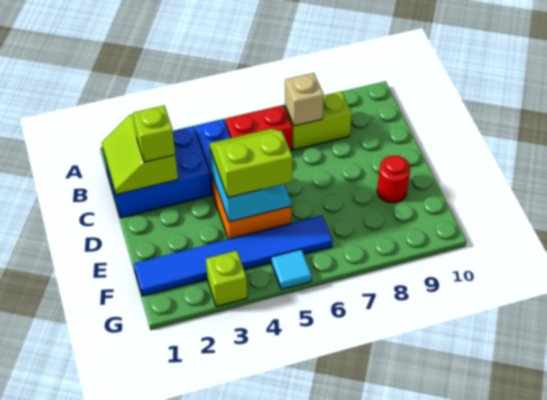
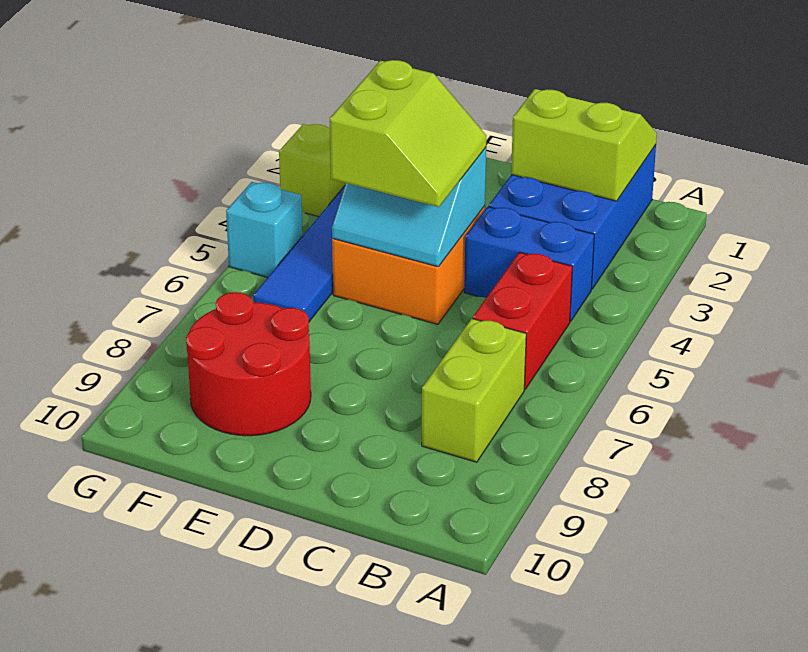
tan brick B7 level 2 -> none
lime brick C2 level 3 -> none
red round brick E9 level 1 -> red round brick E8:F9 level 1
cyan tile G5 level 1 -> cyan brick G5 level 1

